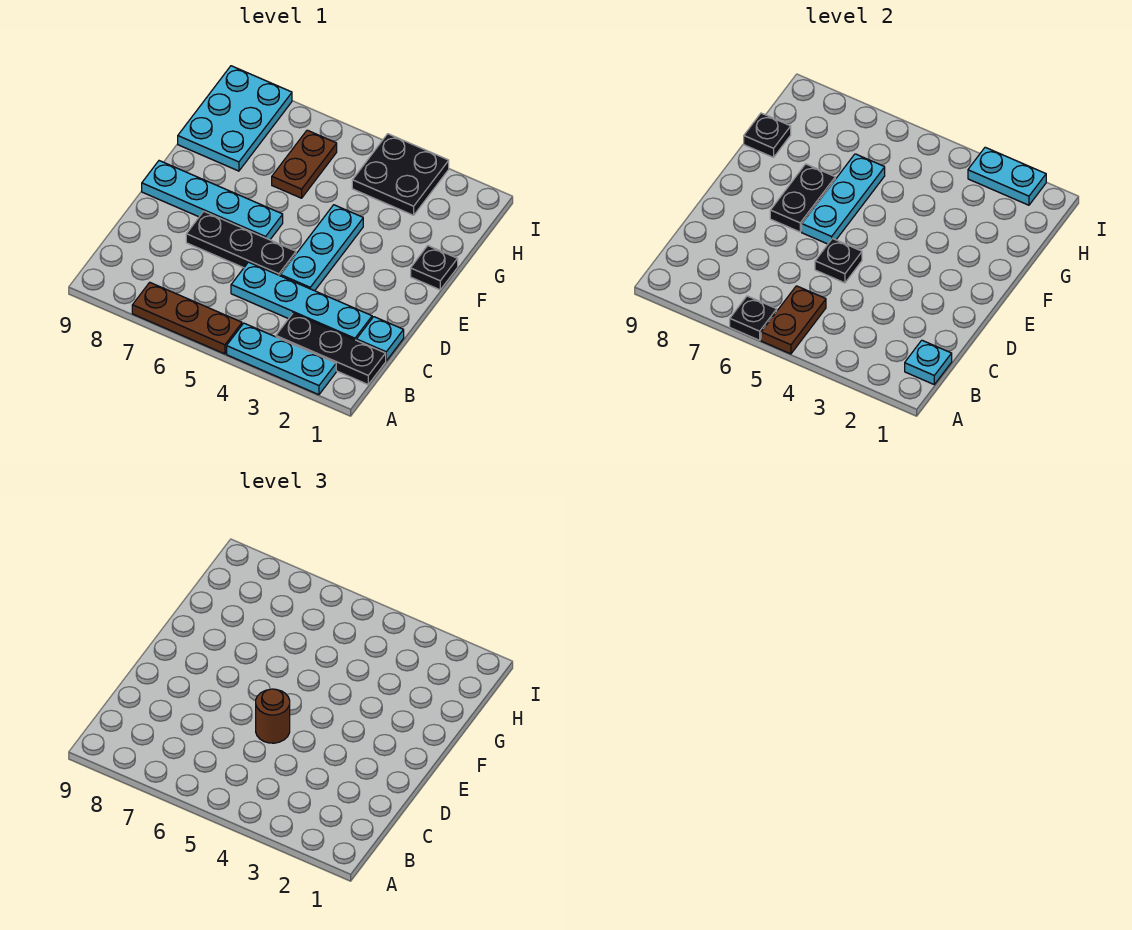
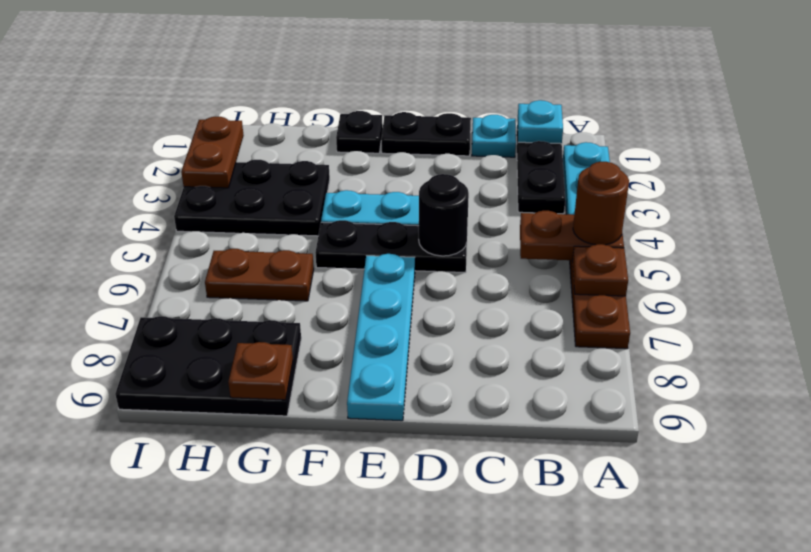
black plate A6 level 2 -> brown plate A6 level 2
cyan plate C2:C5 level 1 -> none
black plate D5:D7 level 1 -> black plate D5:F5 level 1
black plate D5 level 2 -> black round brick D5 level 2
brown round brick D5 level 3 -> brown round brick A5 level 3
cyan plate E6:G6 level 2 -> none
black plate E7:F7 level 2 -> black plate D1:E1 level 1
cyan plate G8:I9 level 1 -> black plate G8:I9 level 1
black plate G9 level 2 -> brown plate G9 level 2
black plate H3:I4 level 1 -> black plate G3:I4 level 1
cyan plate I2:I3 level 2 -> brown plate I2:I3 level 2

